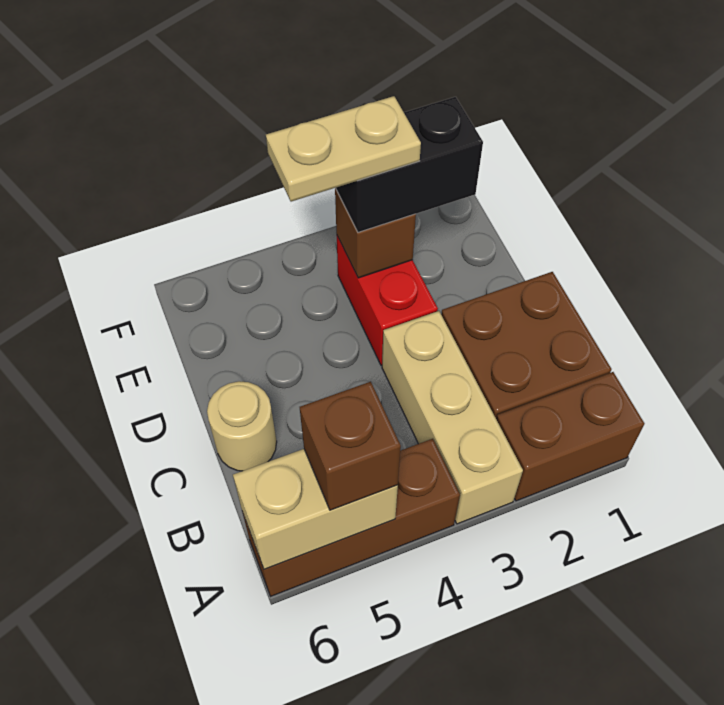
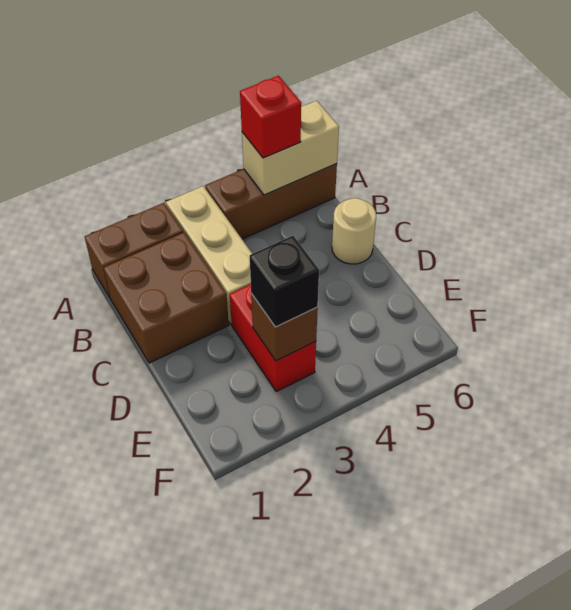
brown brick A5 level 3 -> red brick A5 level 3
black brick E2:E3 level 3 -> black brick E3 level 3
tan plate E3:E4 level 4 -> none

